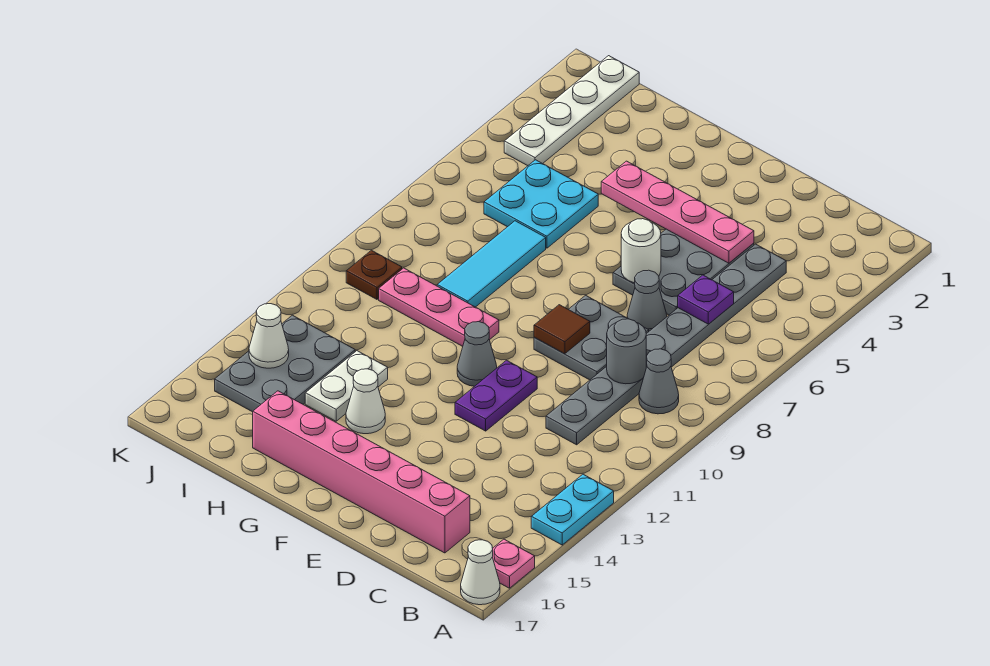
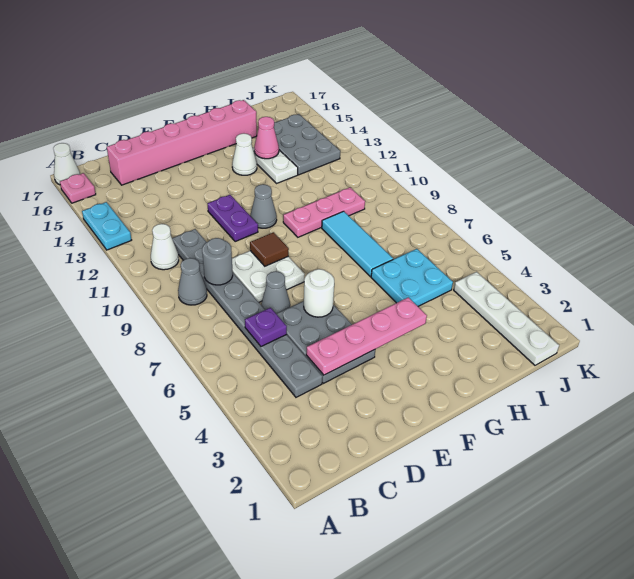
grey plate D8:E9 level 1 -> white plate D8:E9 level 1
none -> pink cone H14 level 2
brown plate J10 level 1 -> none
white cone J14 level 2 -> white cone B11 level 1

